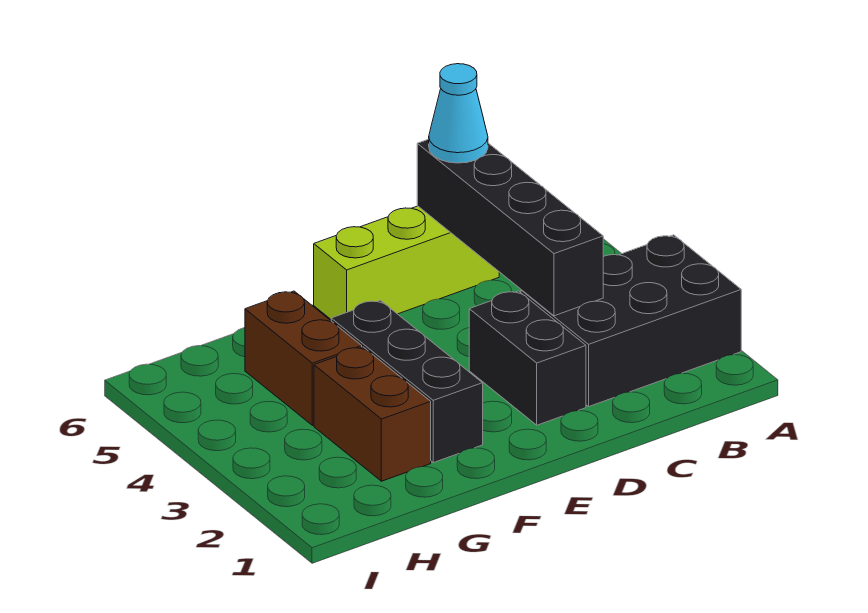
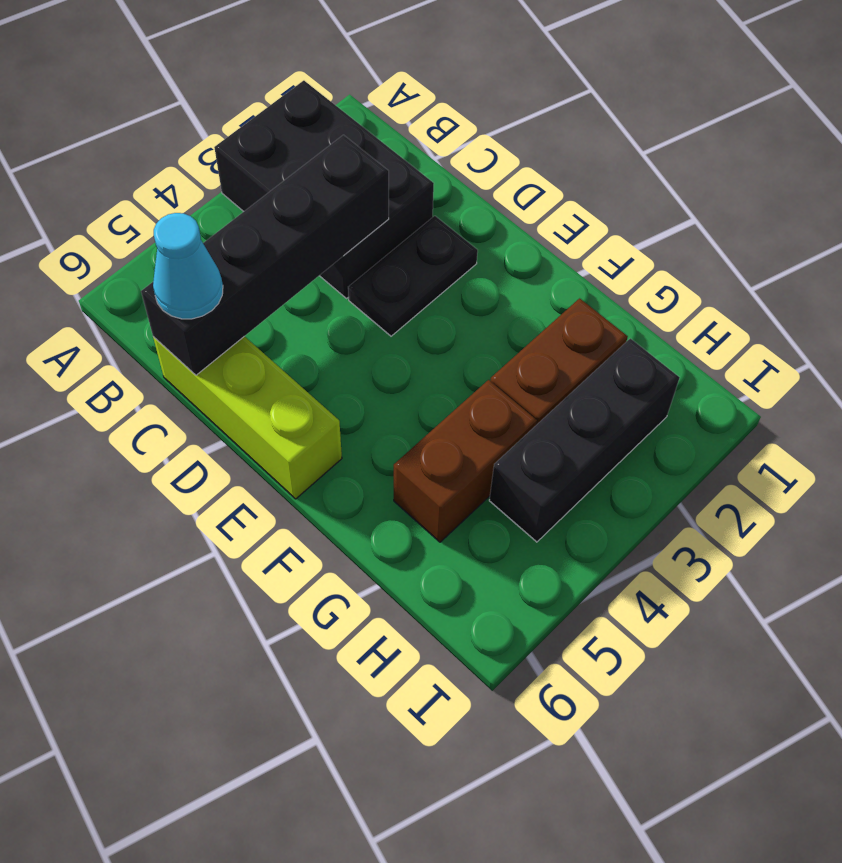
black brick D2:D3 level 1 -> black plate D2:D3 level 1
black brick F2:F4 level 1 -> black brick H2:H4 level 1

